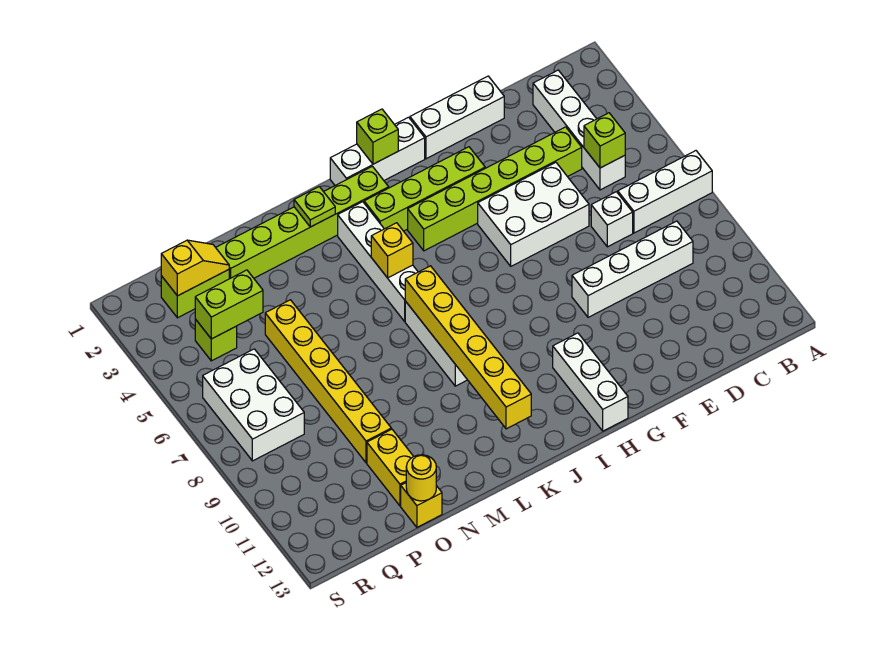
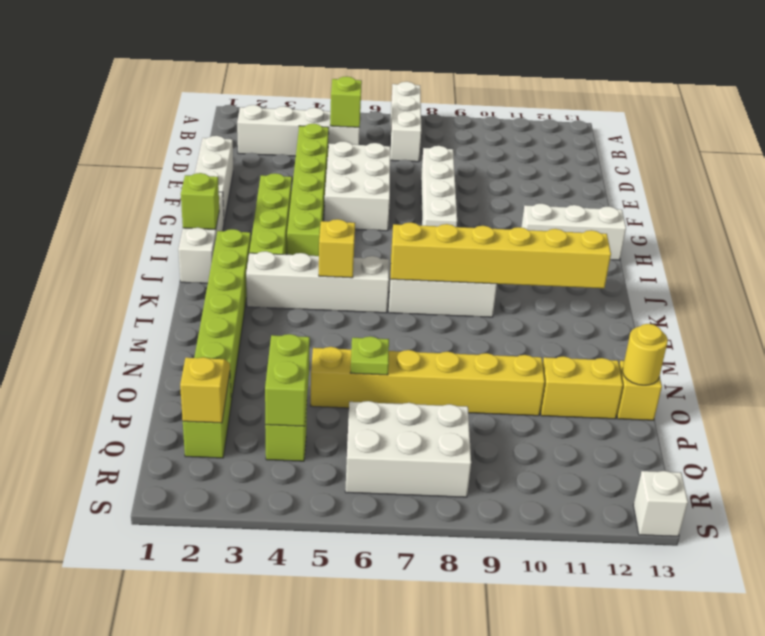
white brick C9:F9 level 1 -> white brick E8:H8 level 1
white brick D7 level 1 -> white brick S13 level 1
lime plate L2 level 2 -> lime plate O6 level 2

